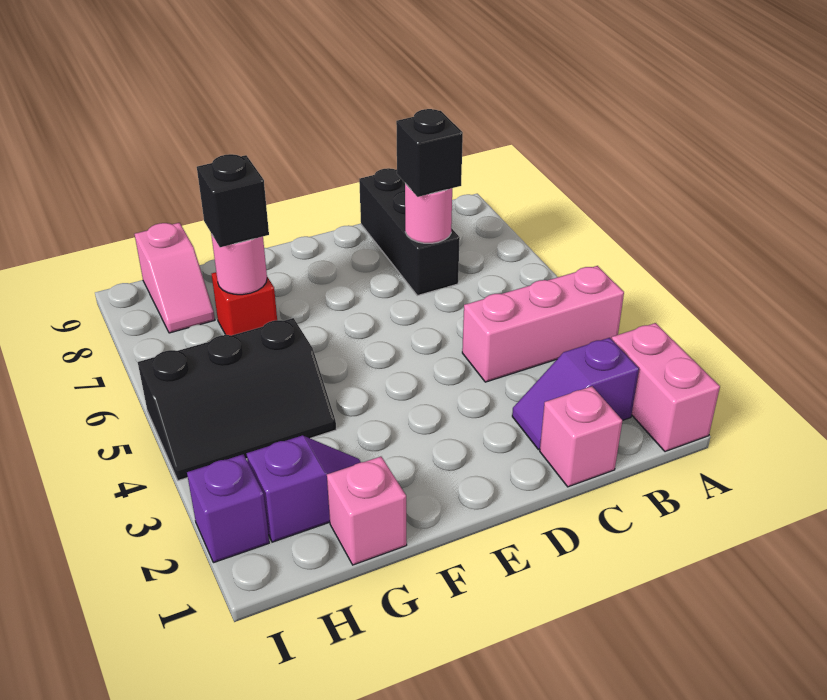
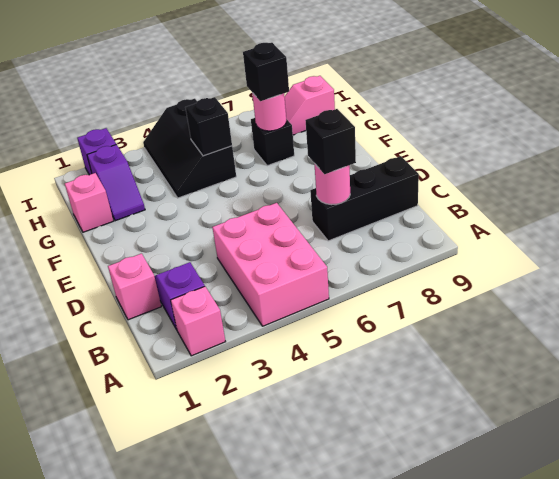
pink brick A1:A2 level 1 -> pink brick A2 level 1
pink brick A4:C4 level 1 -> pink brick A4:C5 level 1
none -> black brick G5 level 2
red brick G7 level 1 -> black brick G7 level 1

